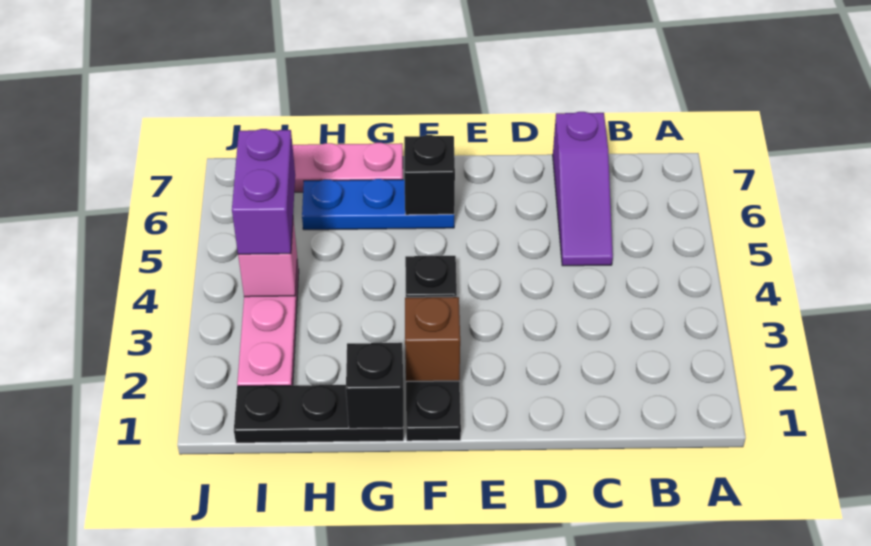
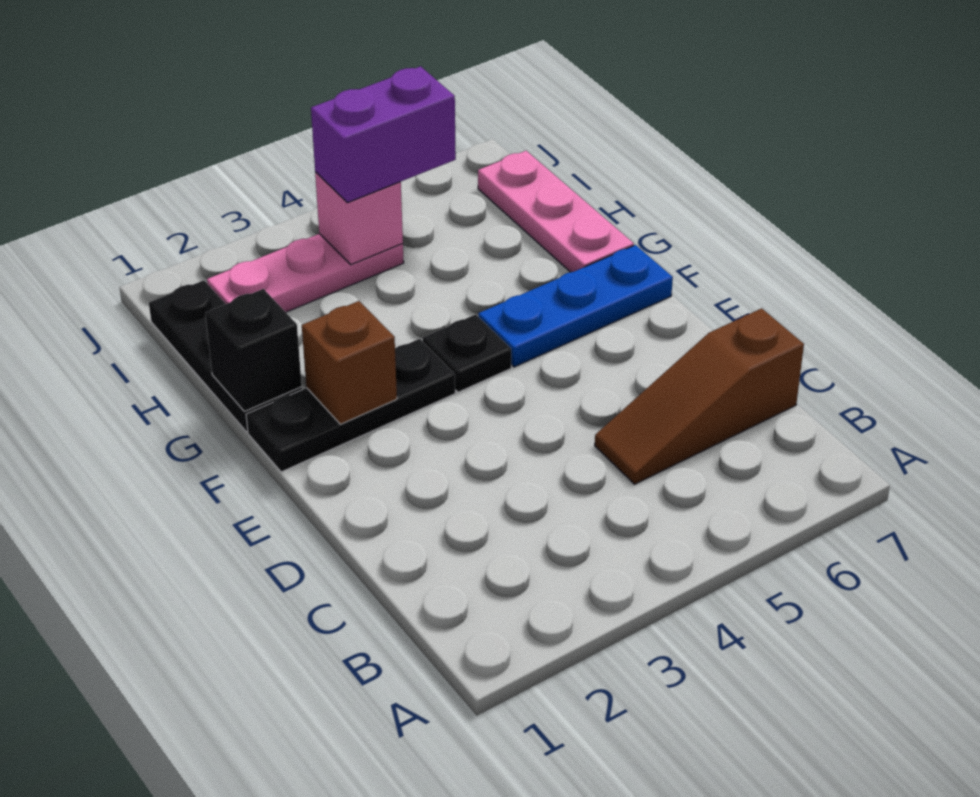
purple slope C5:C7 level 1 top 7 -> brown slope C5:C7 level 1 top 7
blue plate F6:H6 level 1 -> blue plate F5:F7 level 1
black brick F6 level 2 -> none

